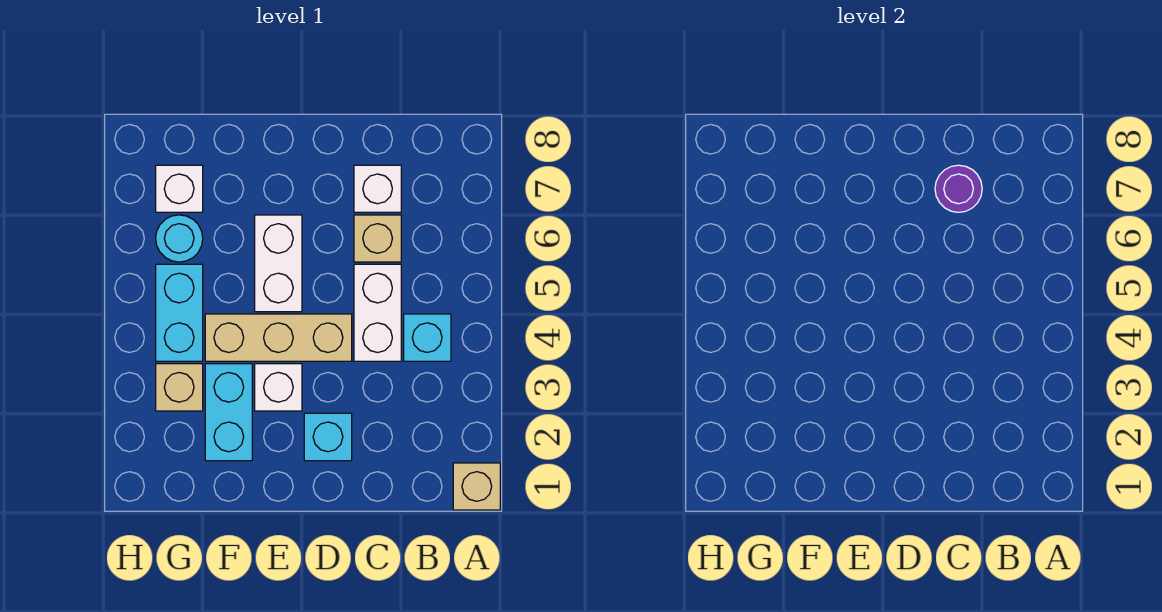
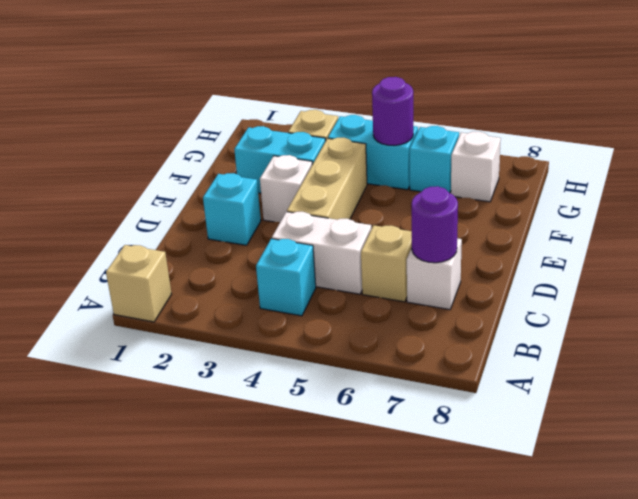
white brick E5:E6 level 1 -> none
none -> purple round brick G5 level 2
cyan round brick G6 level 1 -> cyan brick G6 level 1

